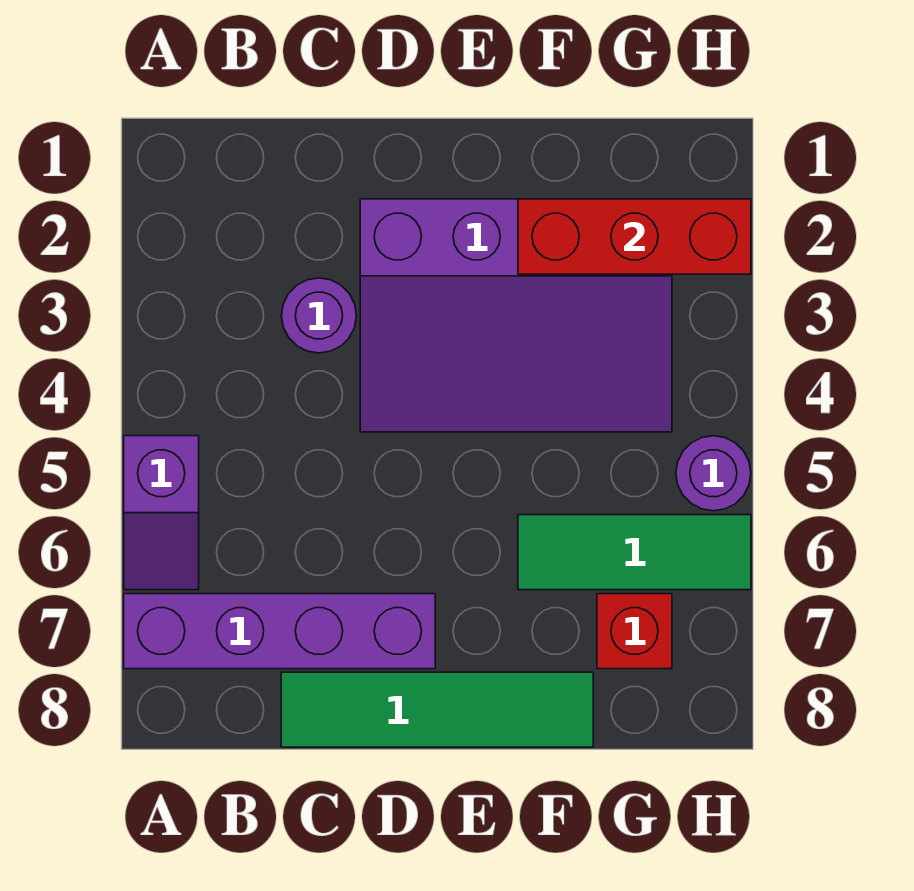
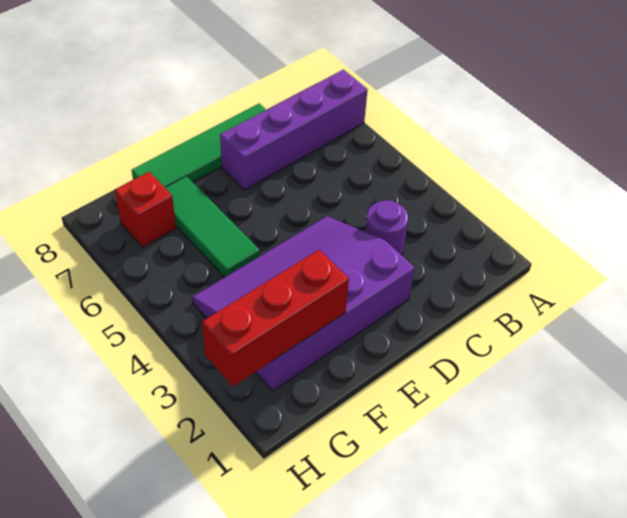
purple slope A5:A6 level 1 top 5 -> none
green tile F6:H6 level 1 -> green tile F5:F7 level 1
purple round brick H5 level 1 -> none

